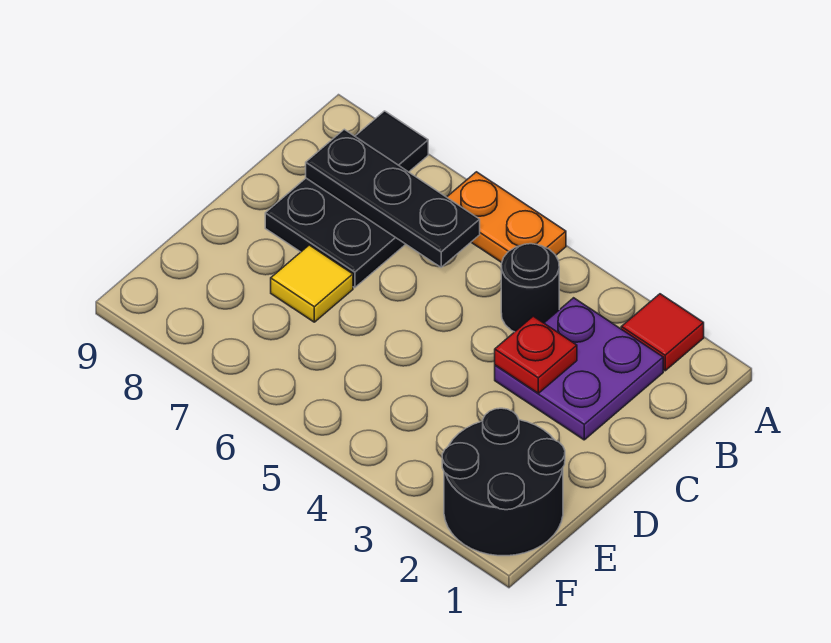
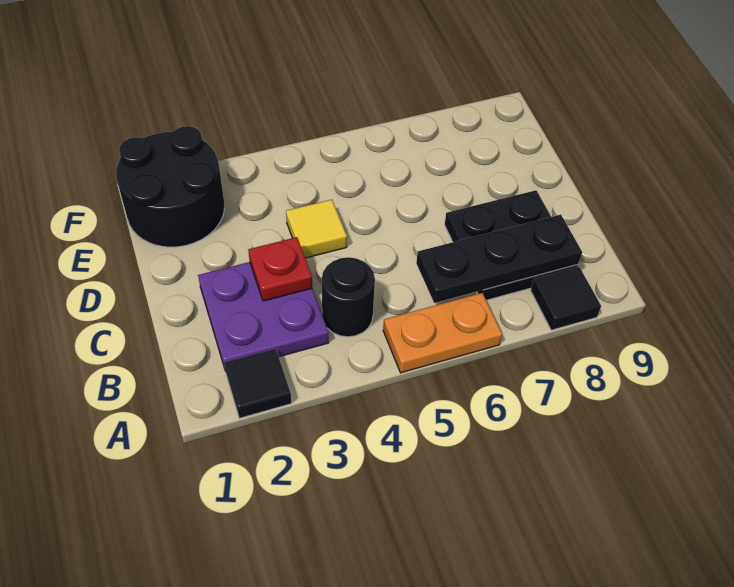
red tile A2 level 1 -> black tile A2 level 1
yellow tile D7 level 1 -> yellow tile D4 level 1

